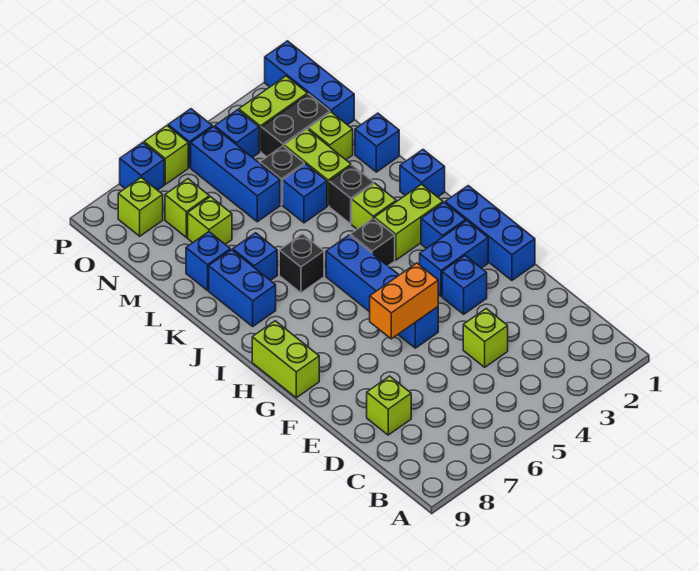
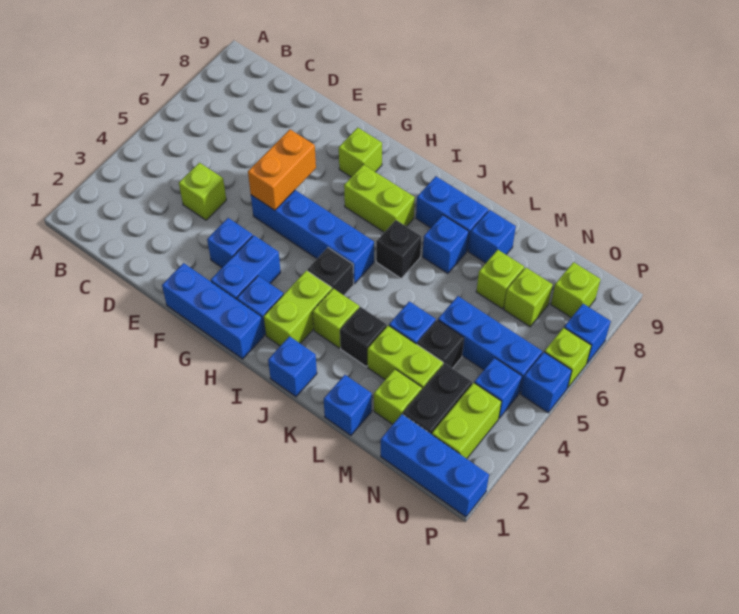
lime brick D8 level 1 -> lime brick G8 level 1
lime brick G9:H9 level 1 -> lime brick H7:I7 level 1

